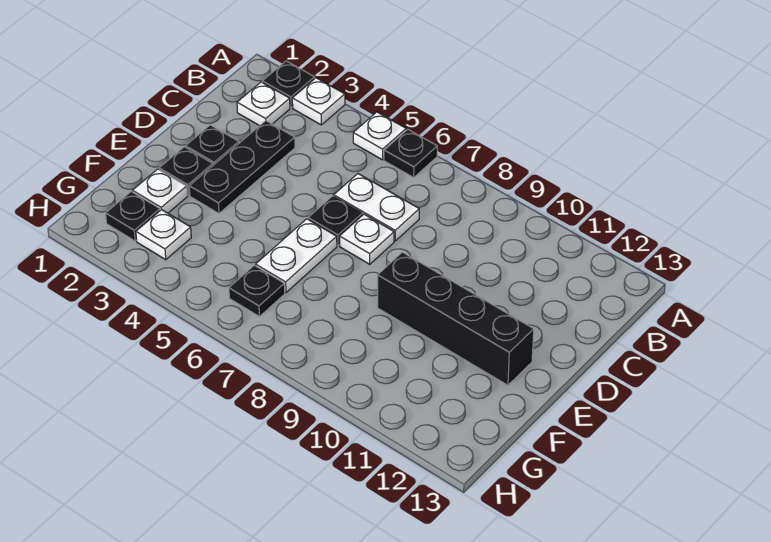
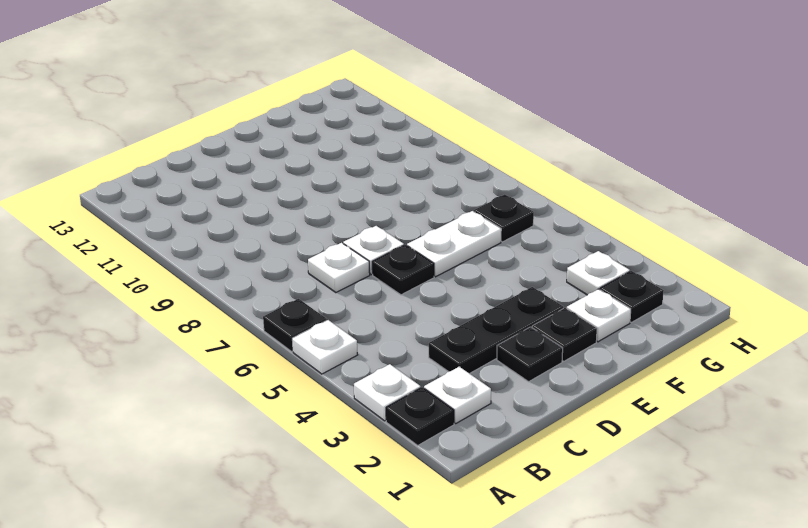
white plate C6:C7 level 1 -> white plate C7 level 1
black brick E9:E12 level 1 -> none

